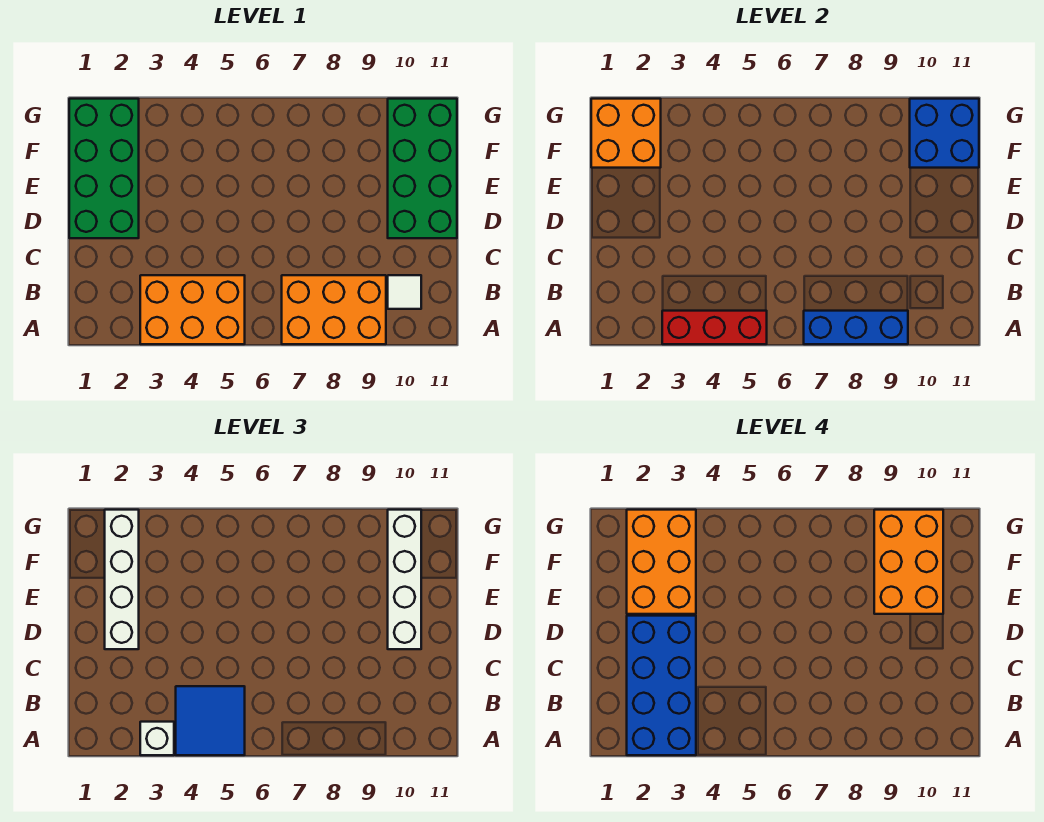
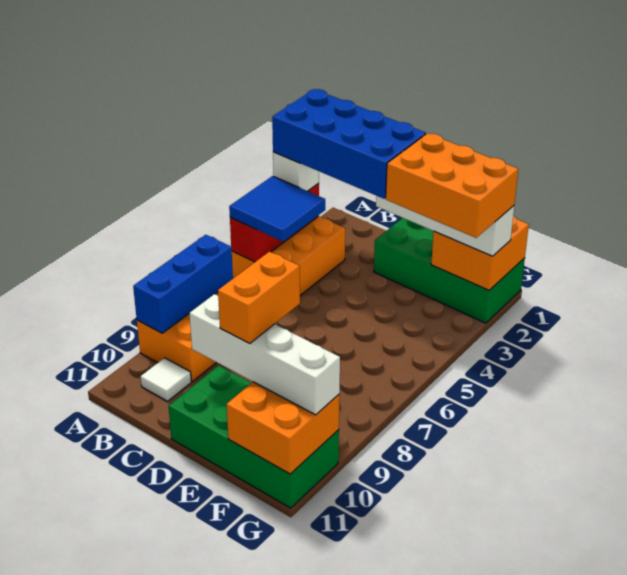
orange brick E9:G10 level 4 -> orange brick E9:E10 level 4
blue brick F10:G11 level 2 -> orange brick F10:G11 level 2

